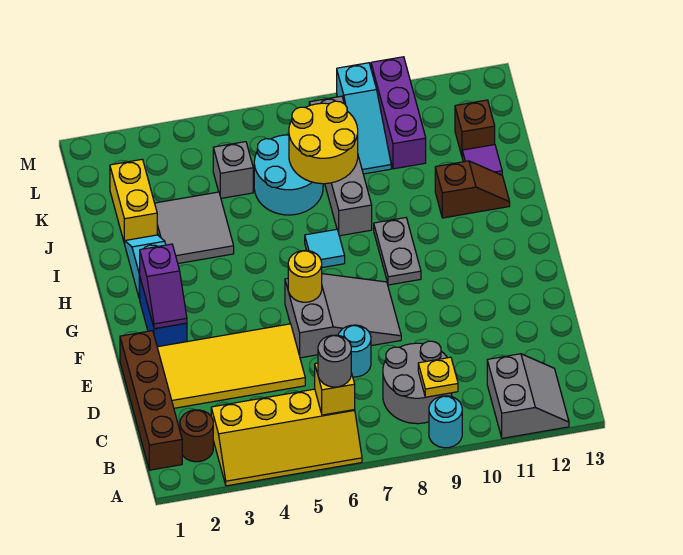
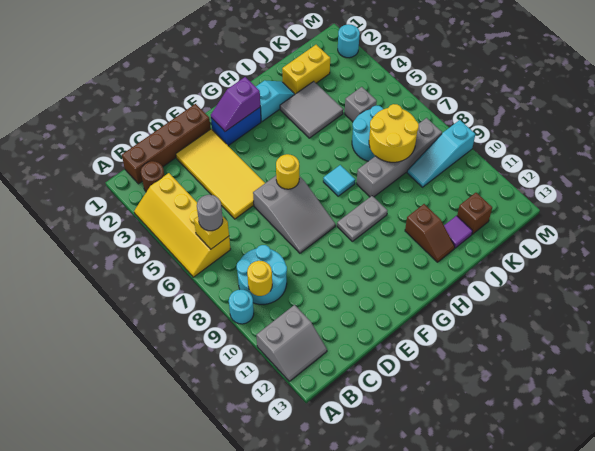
grey round brick B8:C9 level 1 -> cyan round brick B8:C9 level 1
yellow plate B9 level 2 -> yellow round brick B9 level 2
cyan round brick D7 level 1 -> cyan round brick M2 level 1
purple brick K10:M10 level 1 -> none

